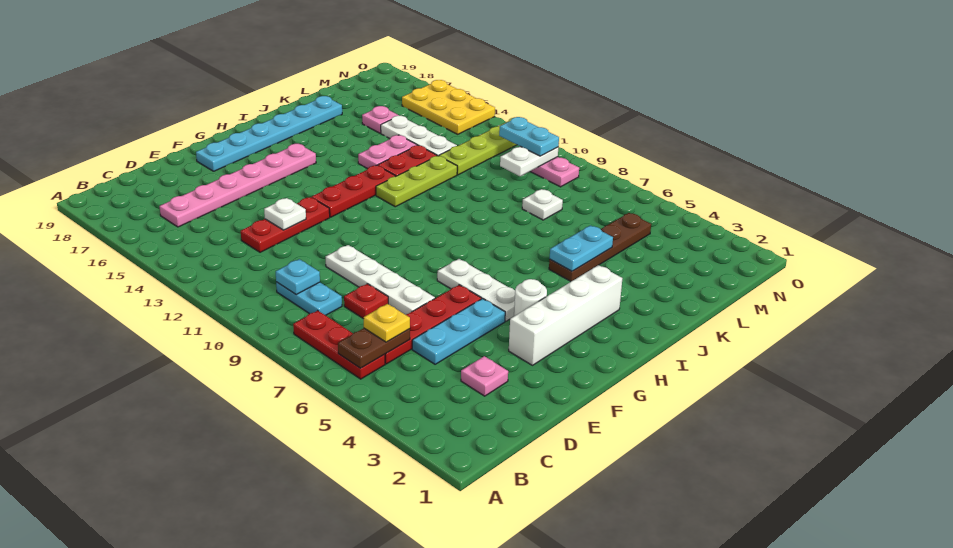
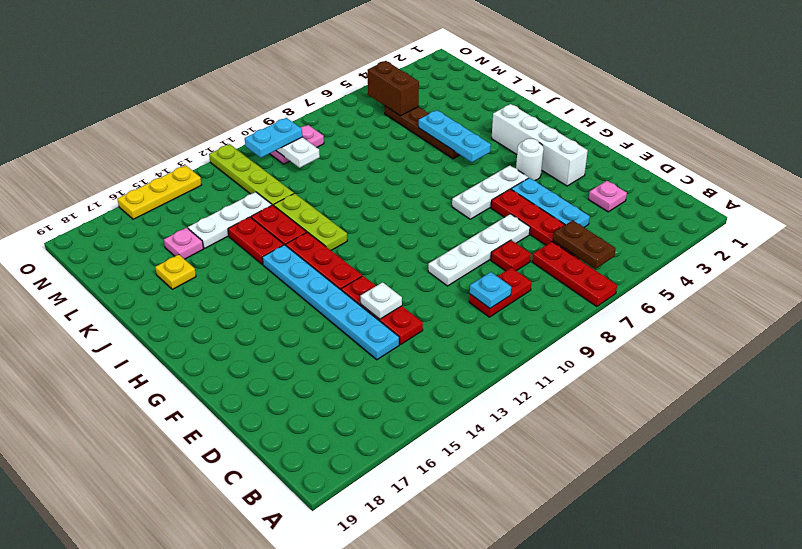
red plate B6:B8 level 1 -> red plate A7:C7 level 1
yellow plate C6 level 3 -> yellow plate K17 level 1
cyan plate C9:C10 level 1 -> red plate C9:C10 level 1
pink plate C16:H16 level 1 -> none
cyan plate F18:K18 level 1 -> cyan plate D14:I14 level 1
cyan plate J5:K5 level 2 -> cyan plate I5:K5 level 2
pink plate J14:K14 level 1 -> red plate J14:K14 level 1
white plate L8 level 1 -> none
none -> brown brick M5:N5 level 2
yellow plate N14:O16 level 1 -> yellow plate O14:O16 level 1

